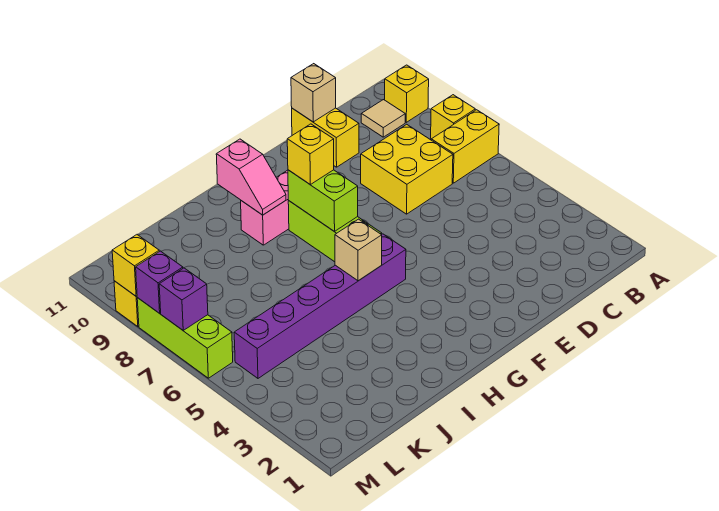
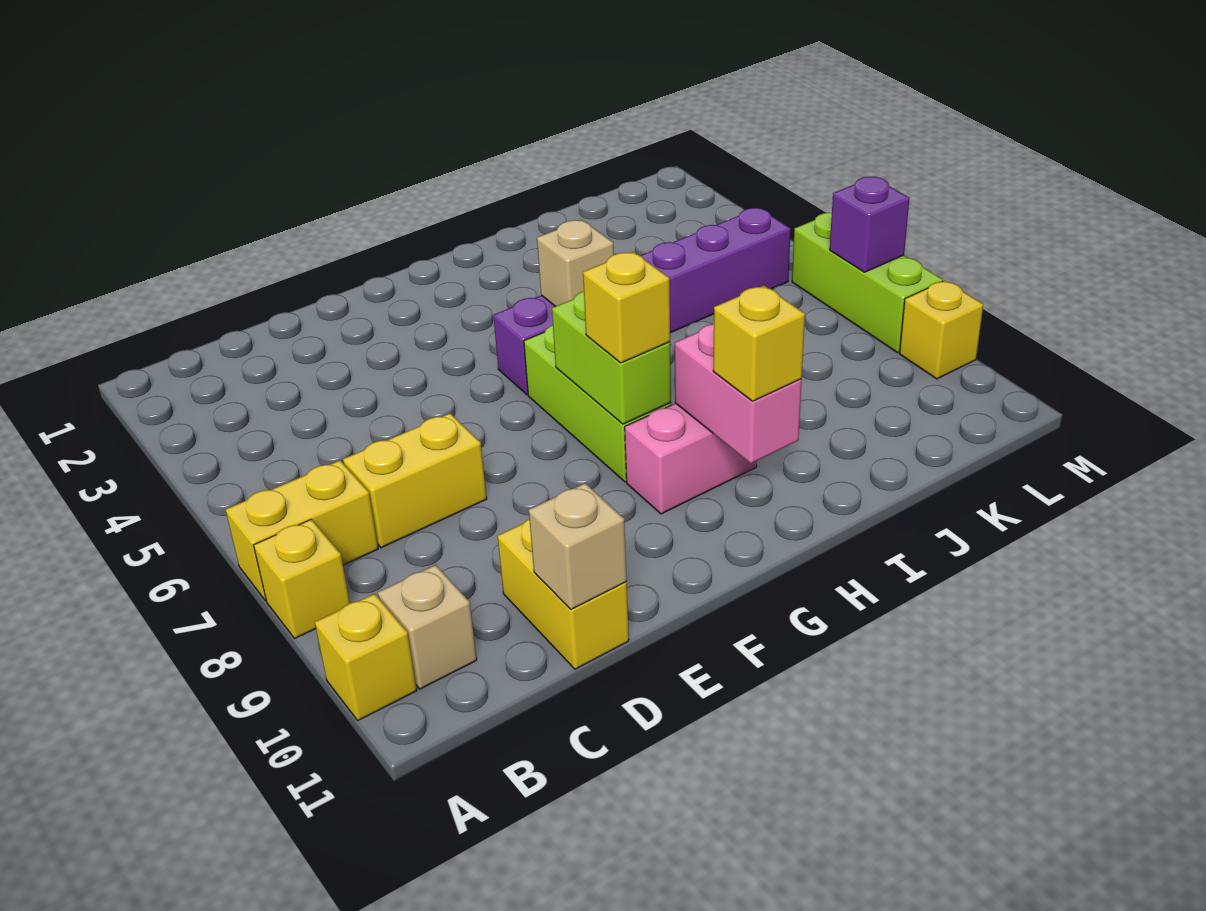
tan tile B10 level 1 -> tan brick B10 level 1
yellow brick C7:D8 level 1 -> yellow brick C7:D7 level 1
pink slope H9:H10 level 2 top 10 -> pink brick H9:H10 level 2
purple brick M8 level 2 -> none
yellow brick M9 level 2 -> yellow brick H10 level 3

